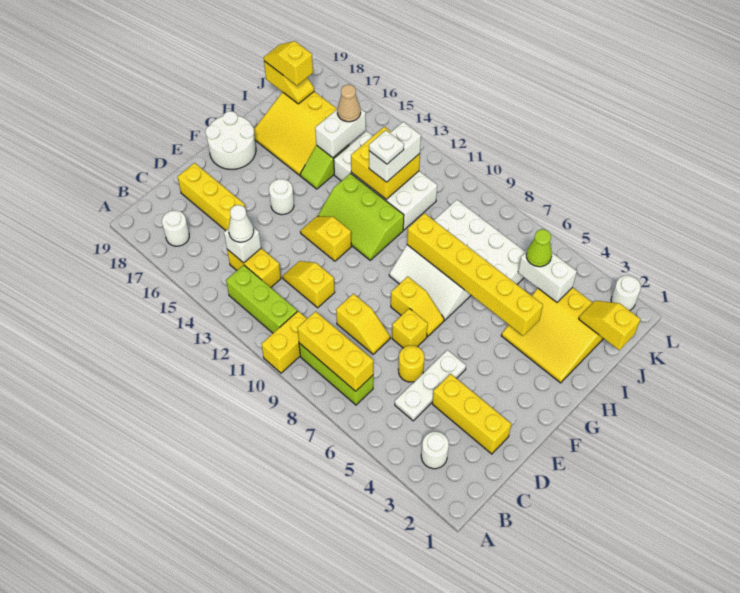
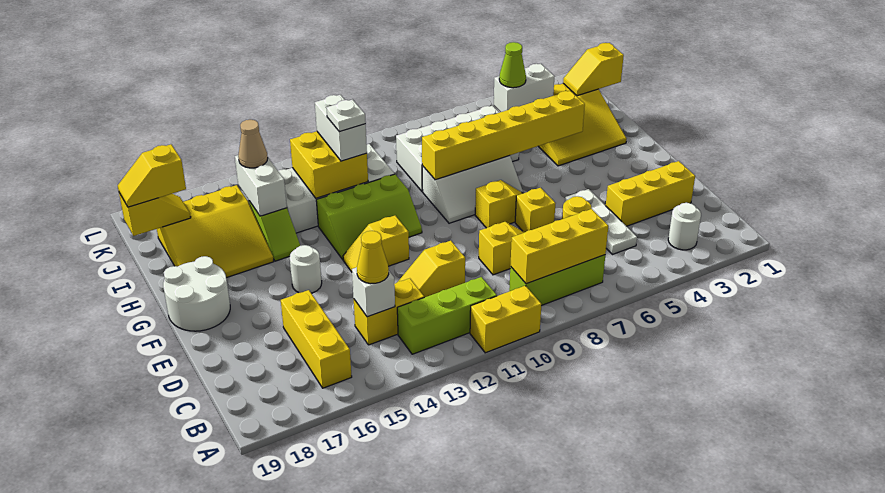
yellow brick A10:B10 level 1 -> yellow brick A10:A11 level 1
white round brick B17 level 1 -> none
white cone C14 level 3 -> yellow cone C14 level 3
yellow brick D16:D18 level 1 -> yellow brick B16:D16 level 1
white round brick L2 level 1 -> none

